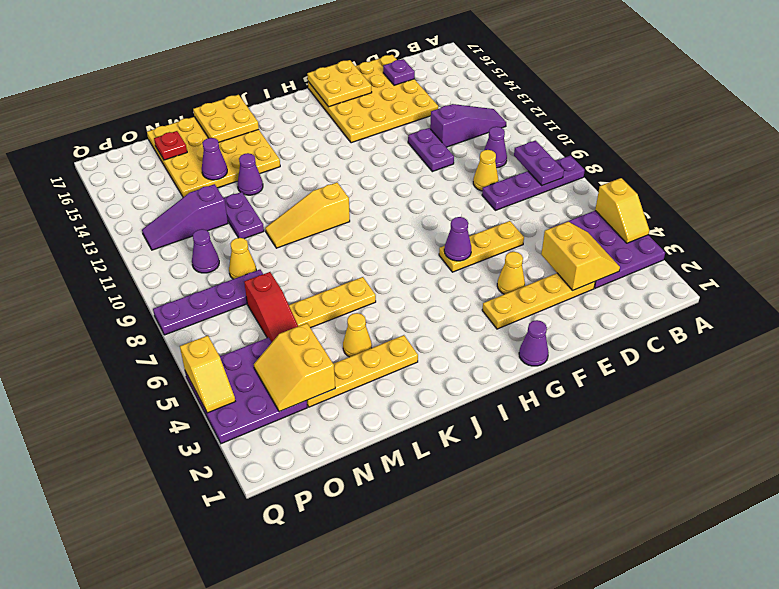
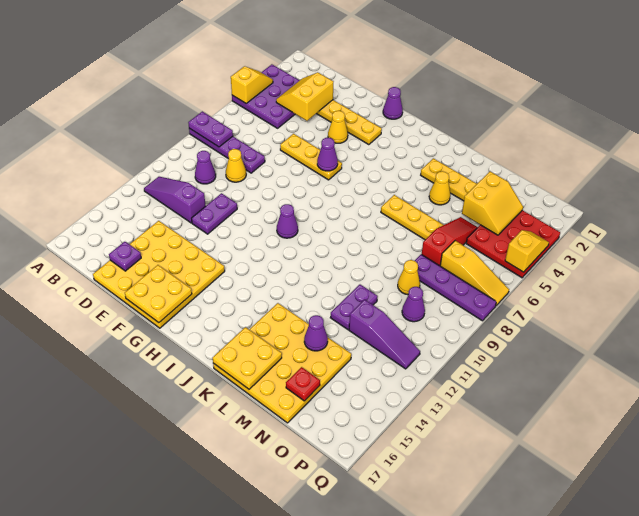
purple plate B8:B9 level 2 -> purple plate A8:B8 level 2
yellow slope J10:L10 level 1 top J -> yellow slope O7:Q7 level 1 top O
purple cone L13 level 1 -> purple cone H10 level 1
purple plate O3:Q5 level 1 -> red plate O3:Q5 level 1

